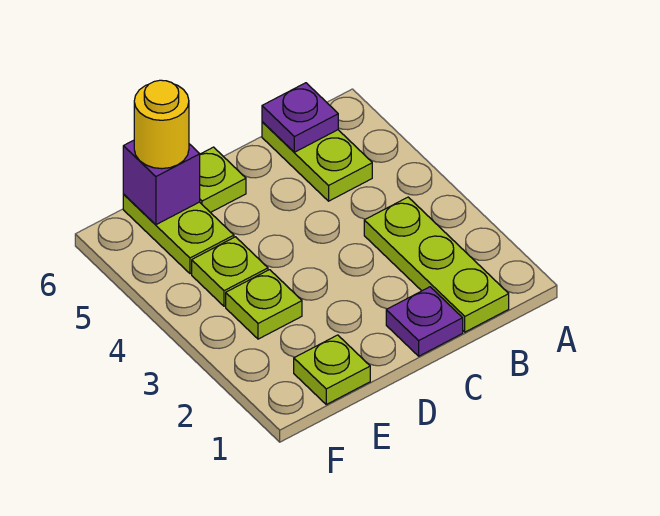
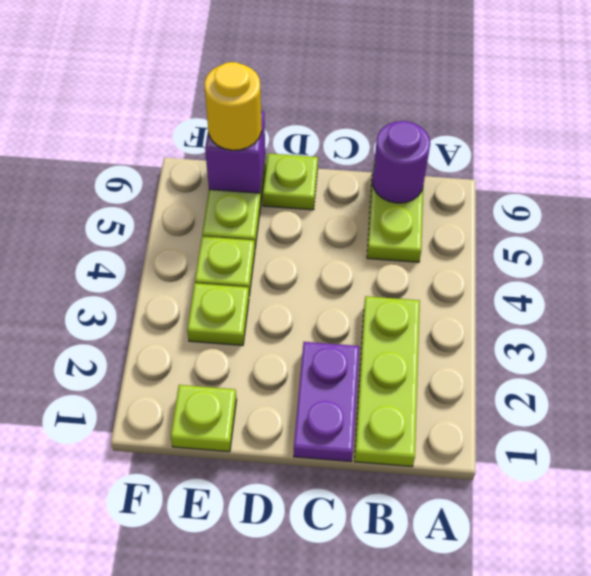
purple plate B6 level 2 -> purple round brick B6 level 2
purple plate C1 level 1 -> purple plate C1:C2 level 1

